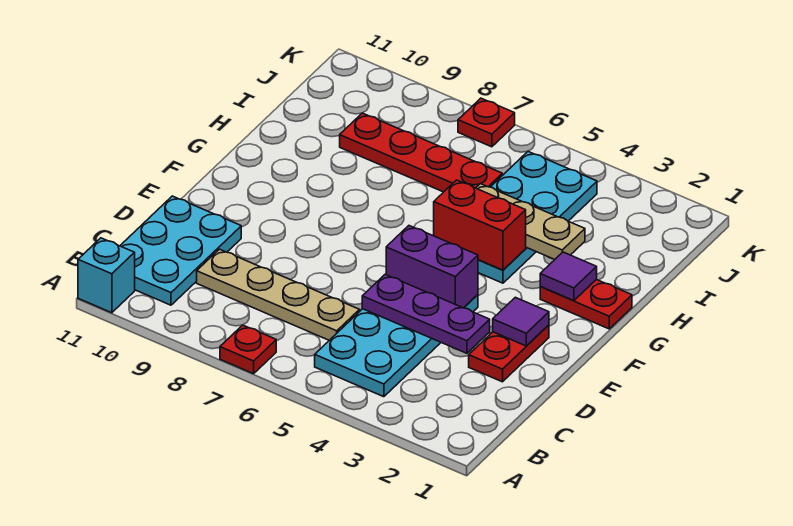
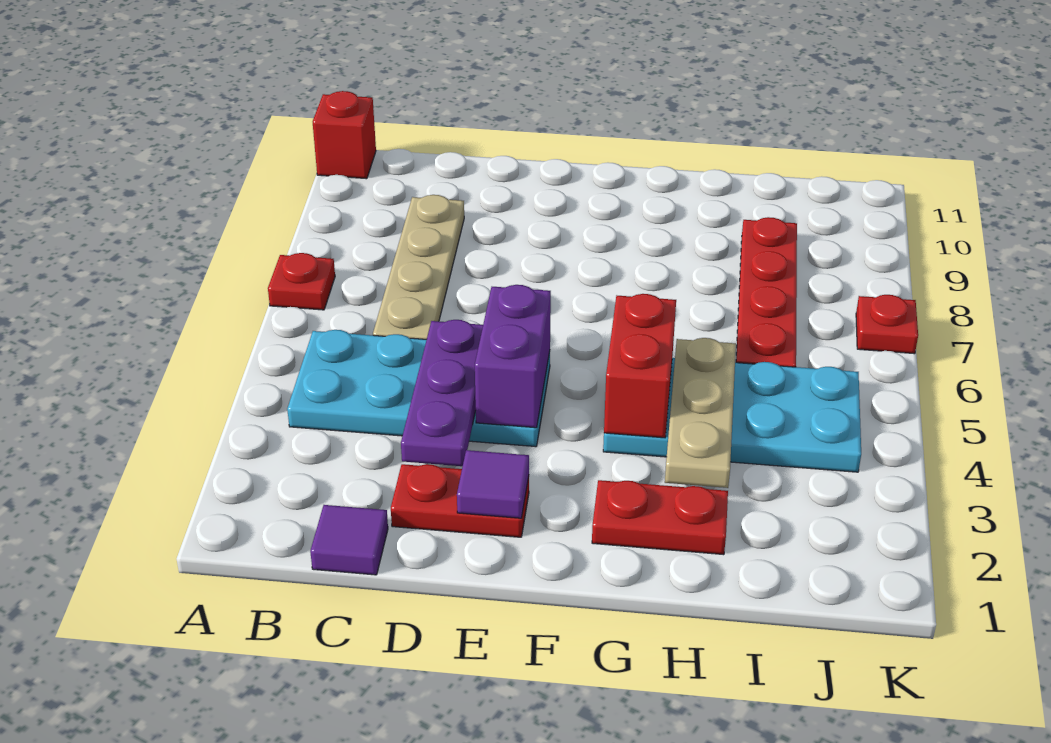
cyan brick A11 level 1 -> red brick A11 level 1
cyan plate B10:D11 level 1 -> none
red plate G1:G2 level 1 -> red plate G2:H2 level 1
purple tile G2 level 2 -> purple tile C1 level 1

